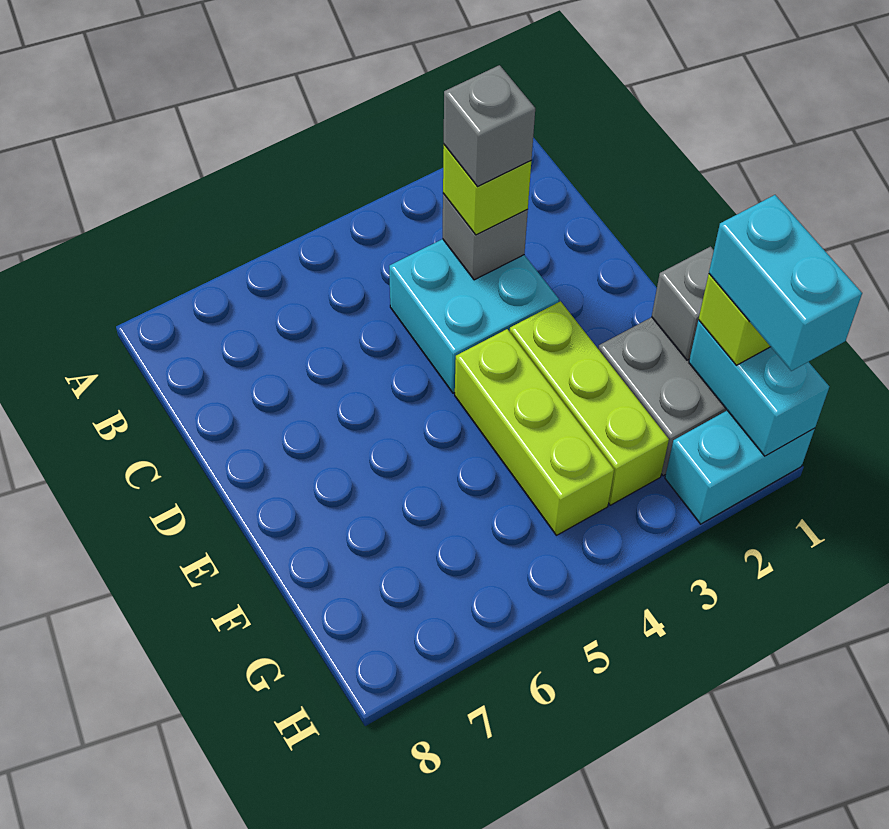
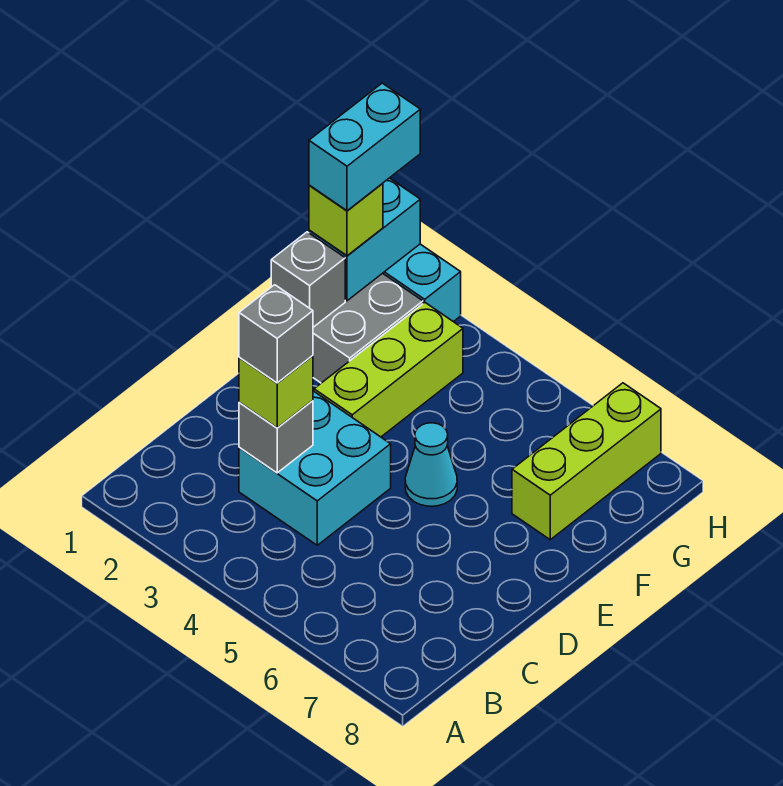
lime brick E4:G4 level 1 -> lime brick F7:H7 level 1
none -> cyan cone E5 level 1

